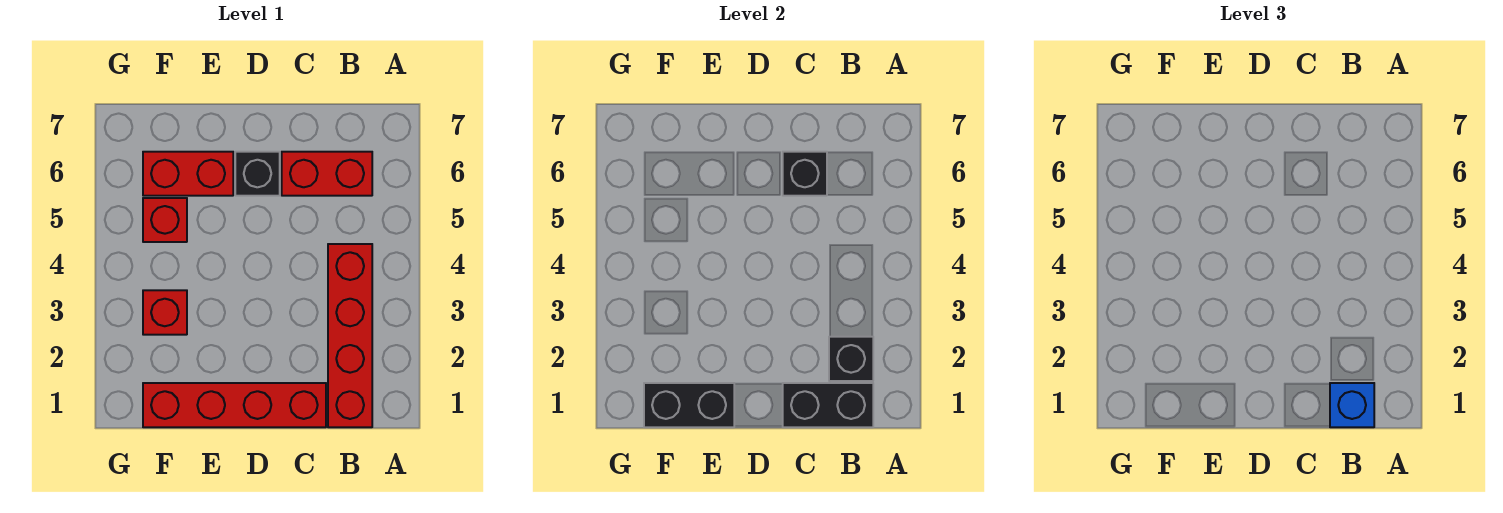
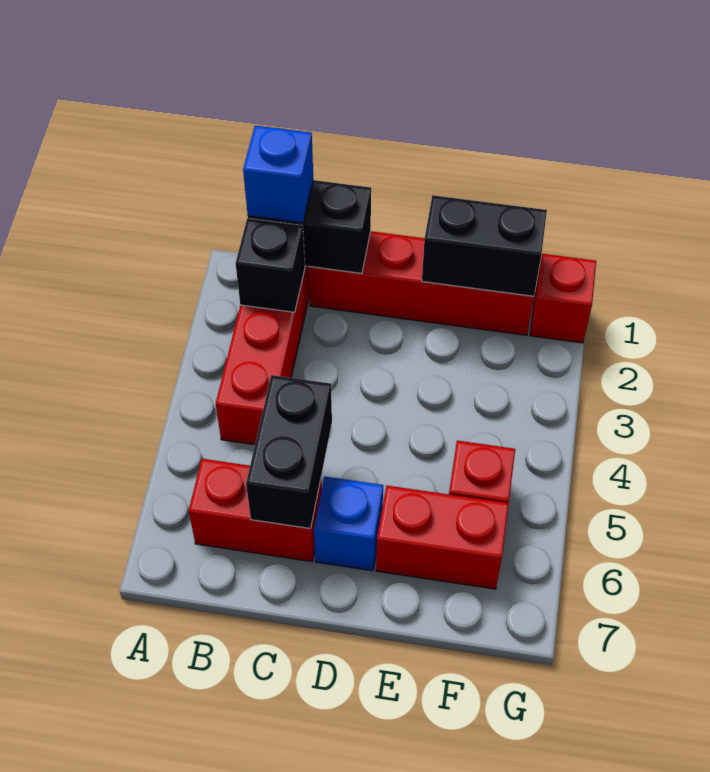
black brick C6 level 2 -> black brick C5:C6 level 2
black brick D6 level 1 -> blue brick D6 level 1
red brick F3 level 1 -> red brick G1 level 1

